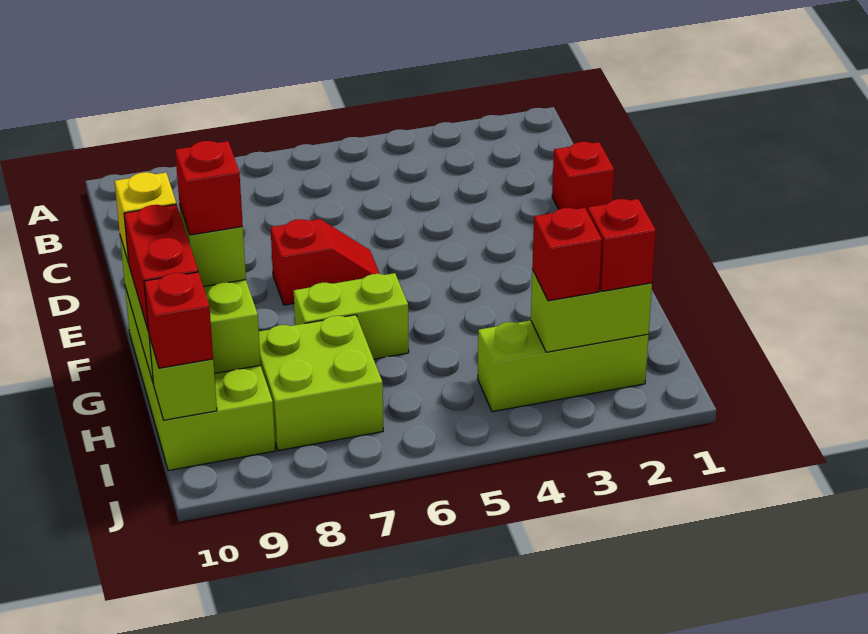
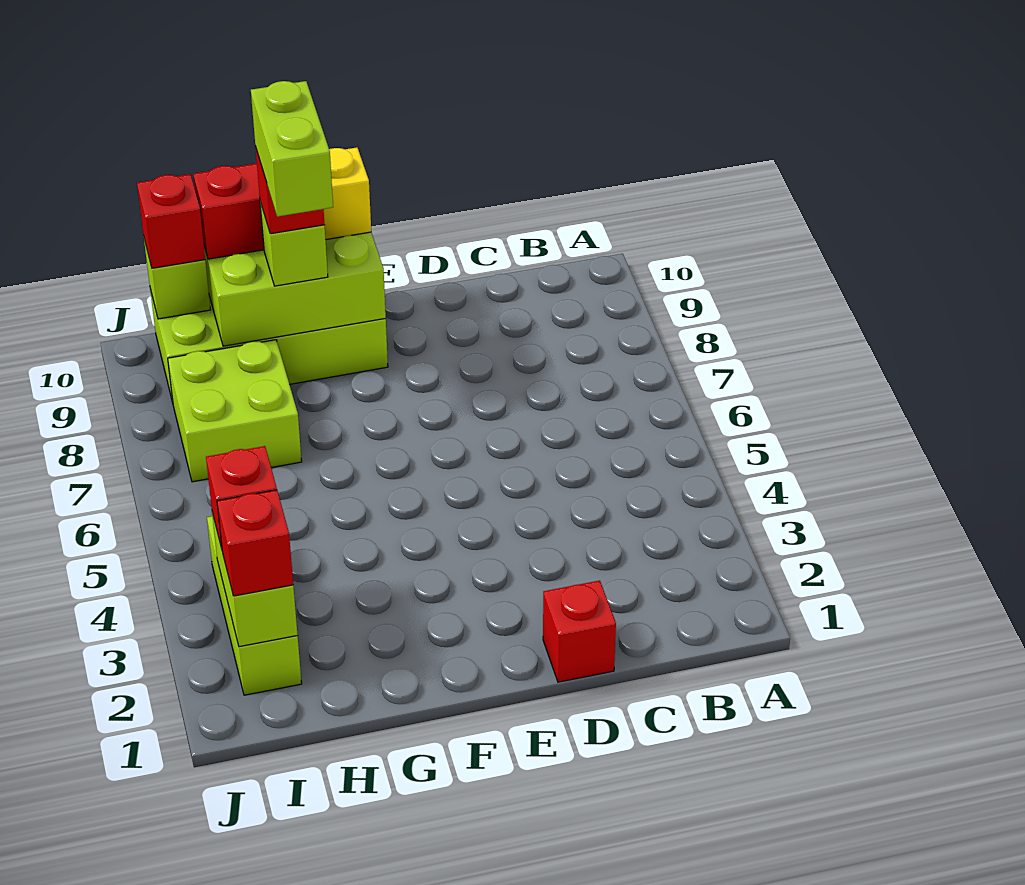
red slope E6:E7 level 1 top 7 -> none
lime brick G6:G7 level 1 -> lime brick G8:G9 level 5

